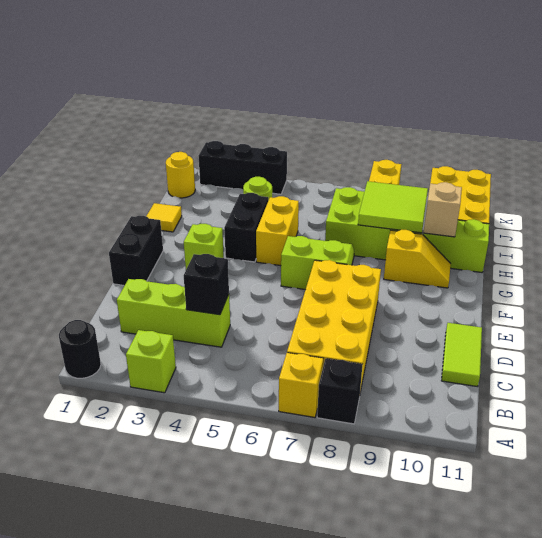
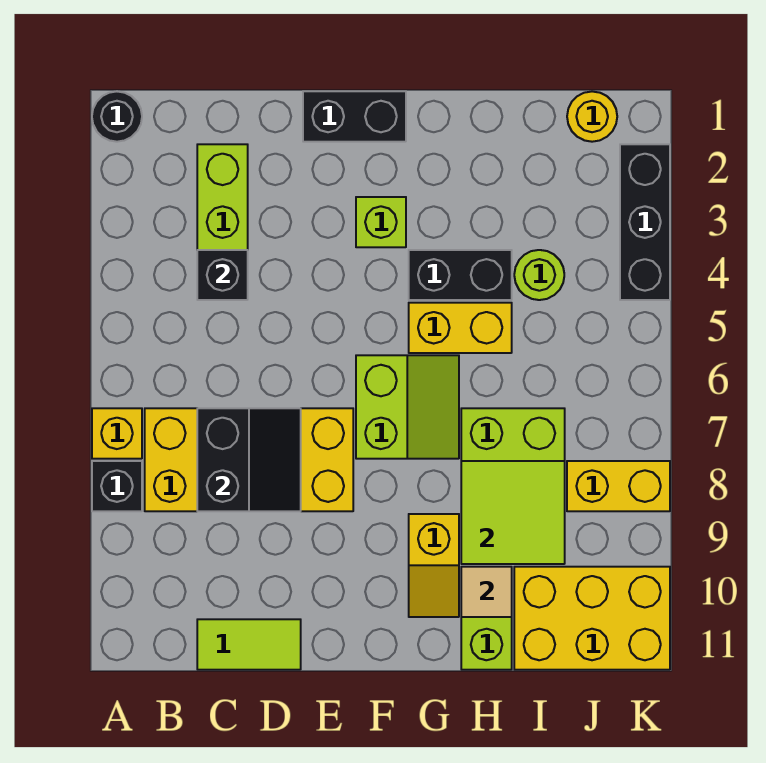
lime brick A3 level 1 -> none
none -> black slope C7:D8 level 2 top C
yellow tile H1 level 1 -> none
tan brick H10 level 2 -> tan tile H10 level 2

